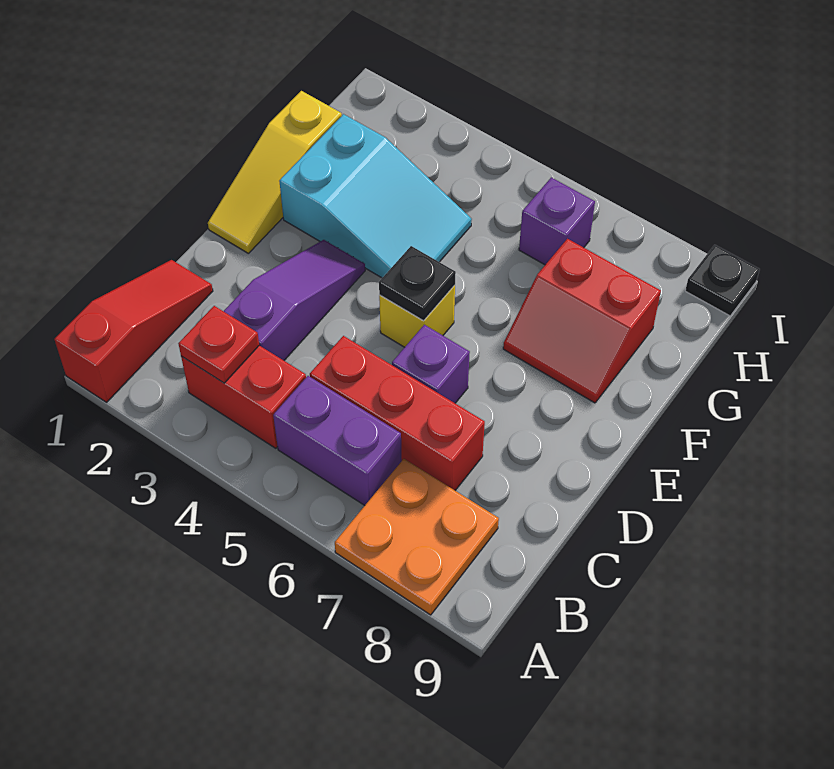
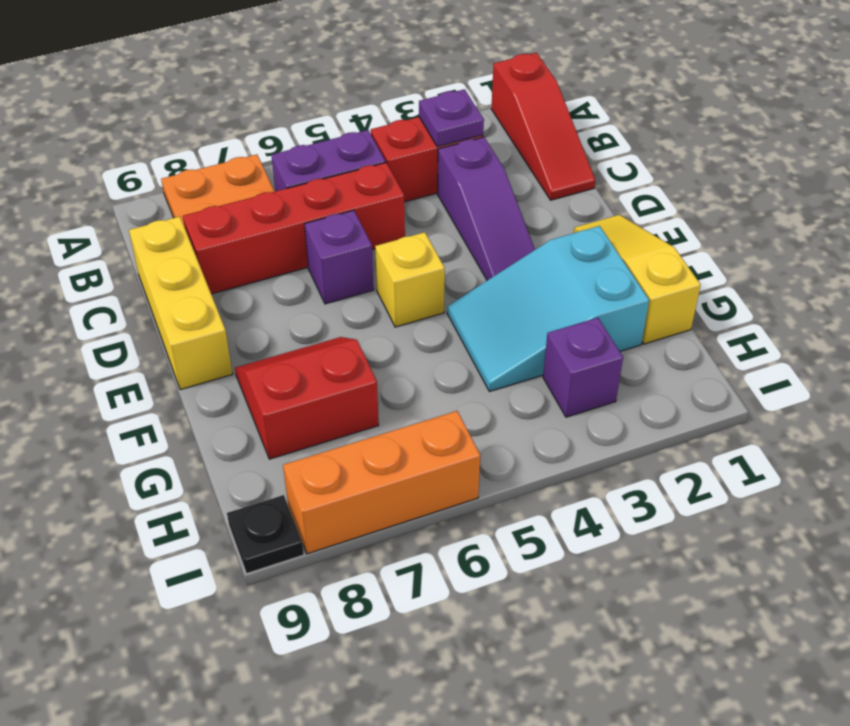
red plate B3 level 2 -> purple plate B3 level 2
red brick C5:C7 level 1 -> red brick C5:C8 level 1
none -> yellow brick C9:E9 level 1
black plate E5 level 2 -> none
purple brick H6 level 1 -> purple brick H3 level 1
none -> orange brick I6:I8 level 1

